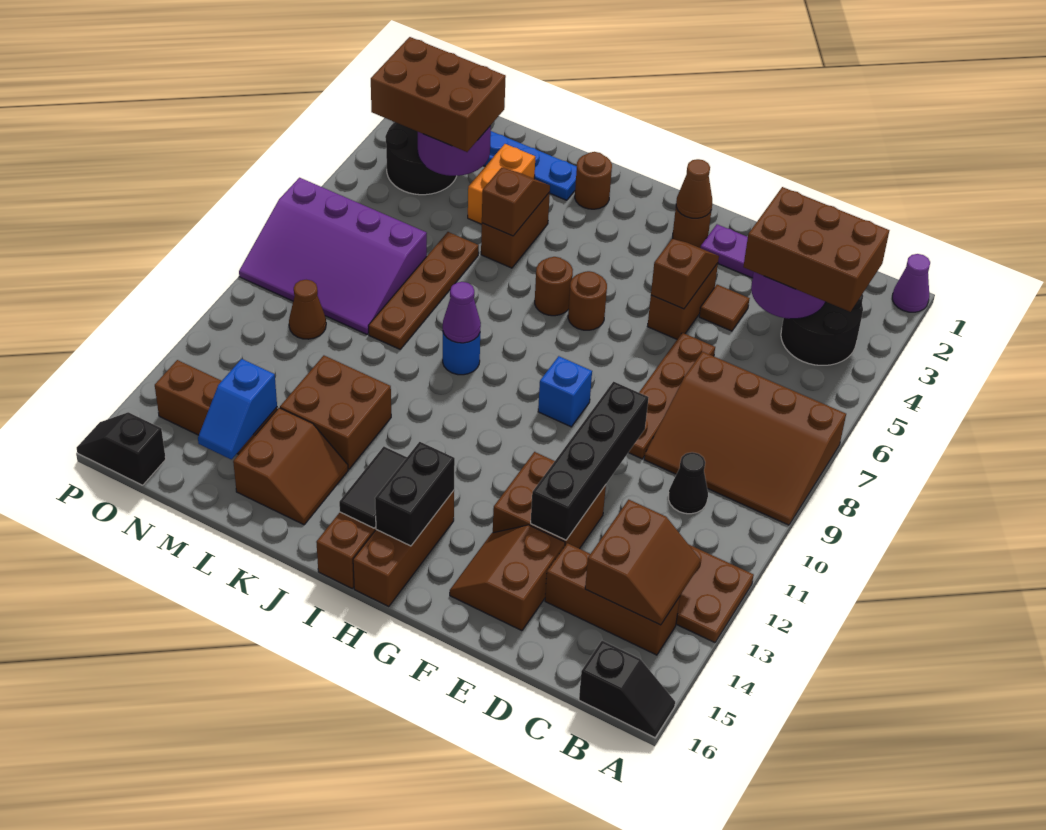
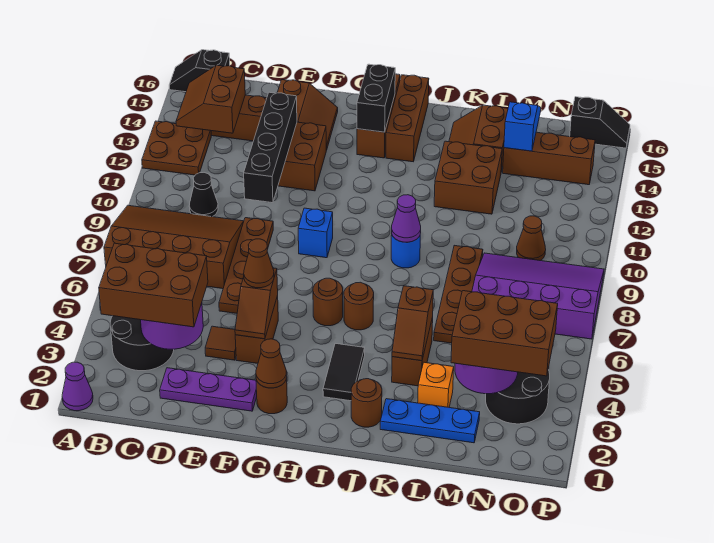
none -> brown cone F5 level 3
black tile I14:I15 level 2 -> black tile I3:I4 level 1
orange brick L3:L4 level 1 -> orange brick L3 level 1

